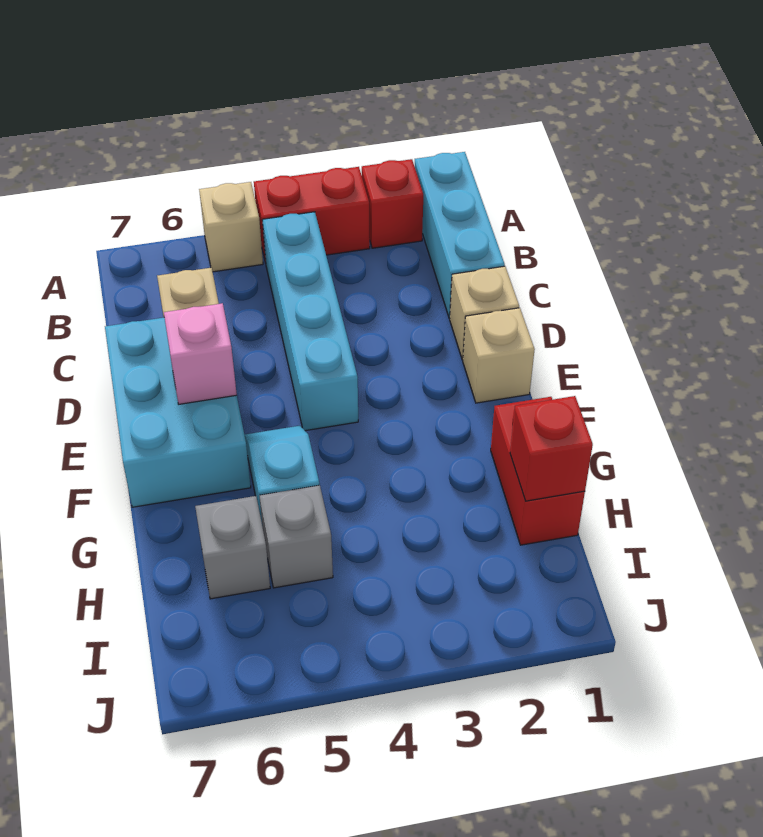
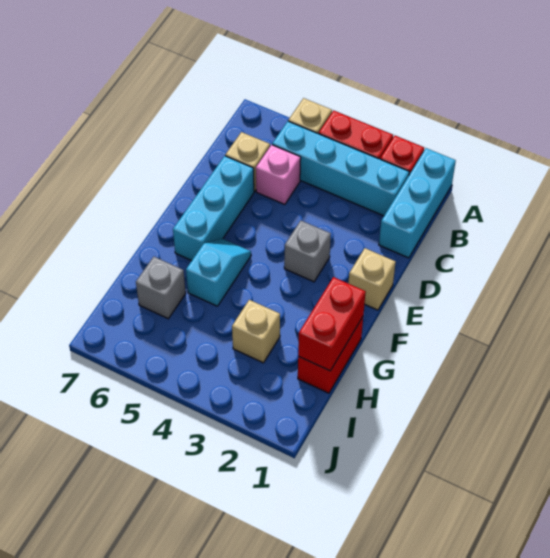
cyan brick B4:E4 level 1 -> cyan brick B2:B5 level 1
tan brick D1 level 1 -> tan brick H3 level 1
cyan brick D6:F7 level 1 -> cyan brick D6:F6 level 1
pink brick E6 level 2 -> pink brick C5 level 1
red brick H1 level 2 -> red brick G1:H1 level 2
grey brick H5 level 1 -> grey brick E3 level 1

